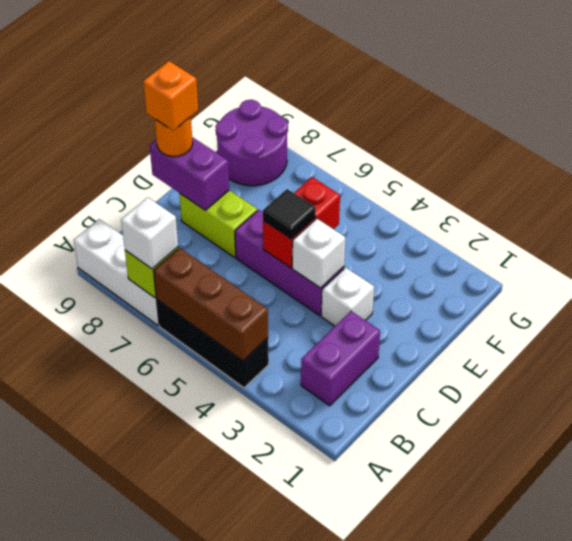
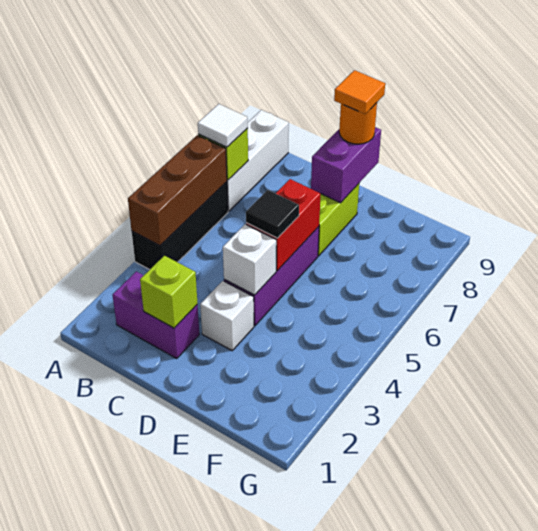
white brick A7 level 3 -> white tile A7 level 3
none -> lime brick C2 level 2
red brick D5:E5 level 2 -> red brick D5:D6 level 2
orange brick D9 level 4 -> orange tile D9 level 4
purple round brick F8:G9 level 1 -> none

